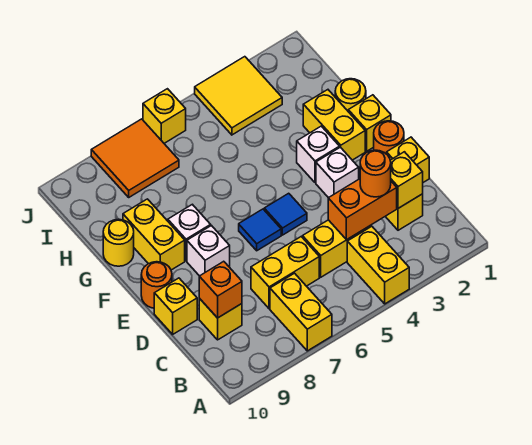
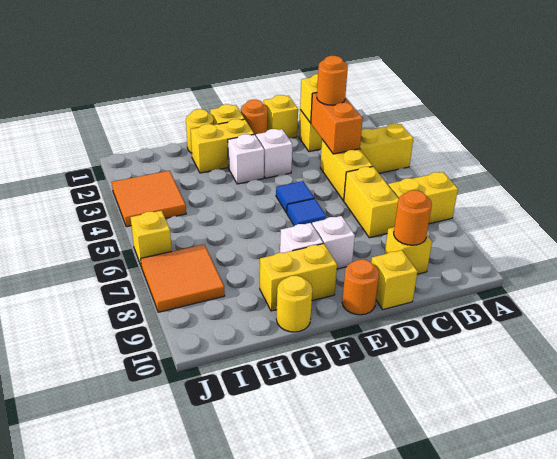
orange brick C9 level 2 -> orange round brick C9 level 2
yellow tile I3:J4 level 1 -> orange tile I3:J4 level 1

